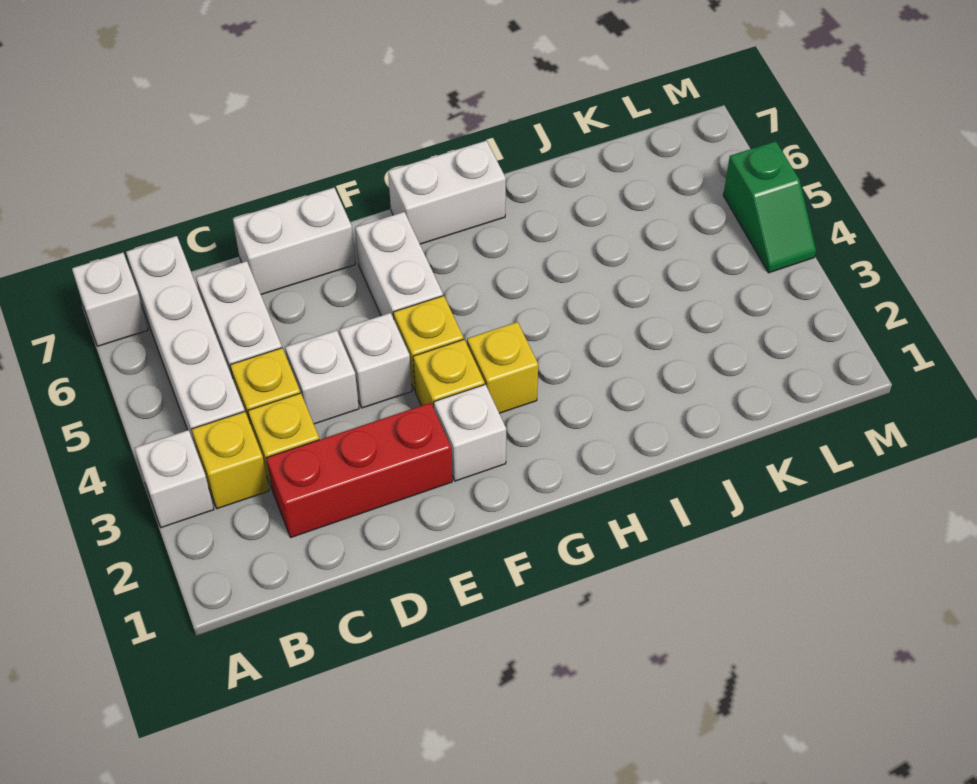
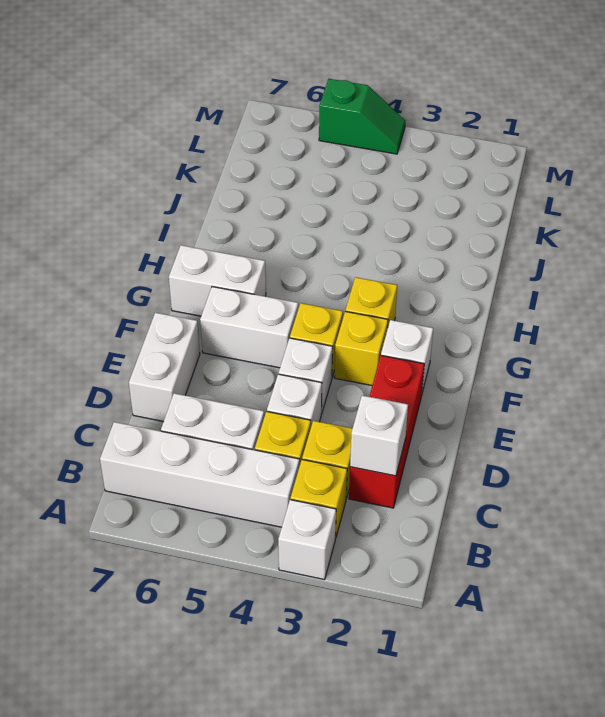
white brick A7 level 1 -> white brick C2 level 2
white brick G7:H7 level 1 -> white brick G6:G7 level 1

